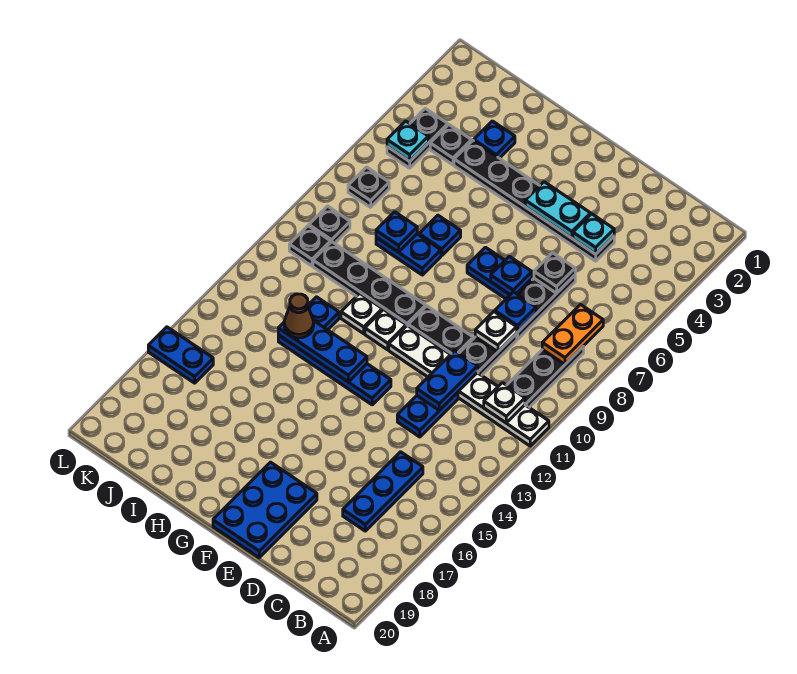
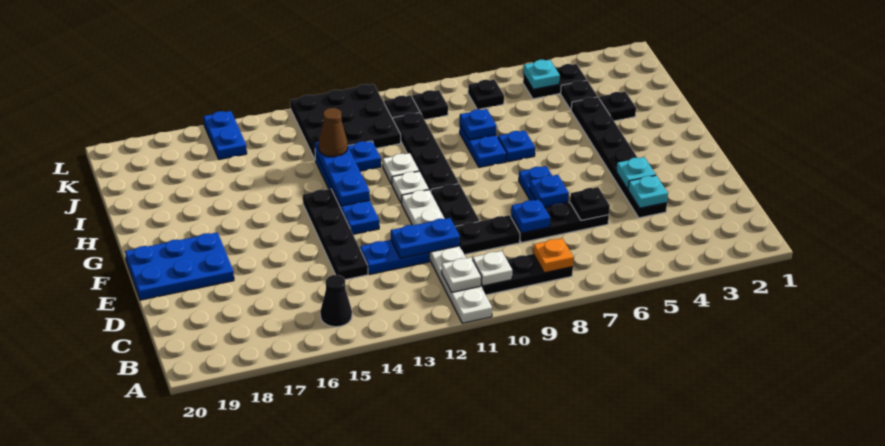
orange plate B7:B8 level 2 -> orange plate B8 level 2
none -> black cone B15 level 1
blue plate C15:C17 level 1 -> none
white plate D9 level 2 -> white plate B10 level 2
none -> black plate D14:G14 level 1
cyan plate E4:F4 level 2 -> cyan plate E4 level 2
blue plate I3 level 1 -> black plate I3 level 1
none -> black plate J11:L13 level 1

